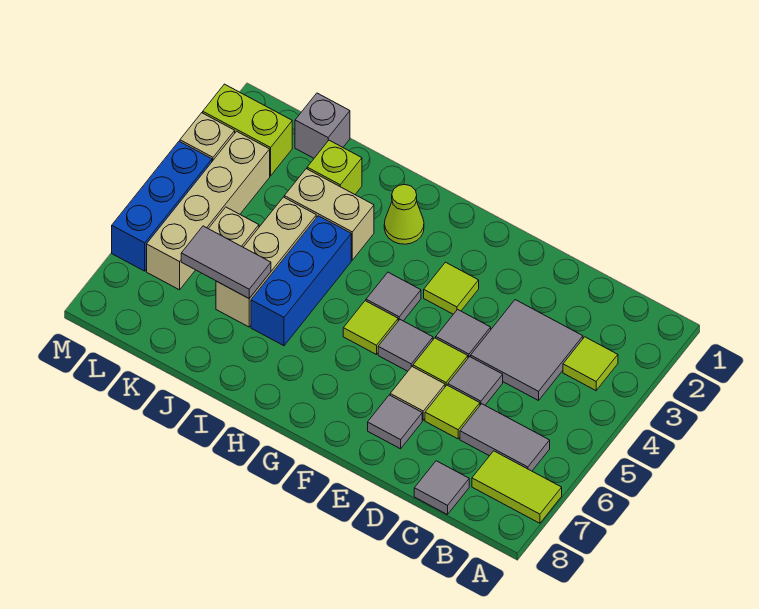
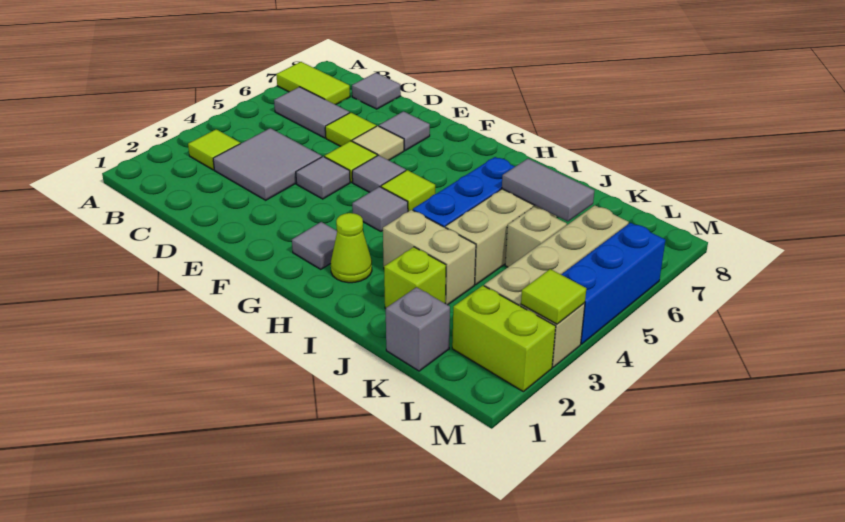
grey tile D5 level 1 -> grey tile G2 level 1
lime tile F3 level 1 -> lime tile M3 level 2

